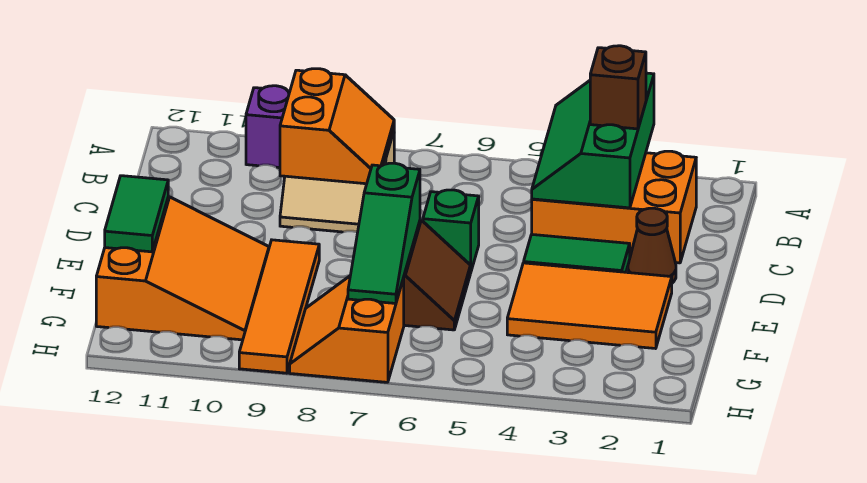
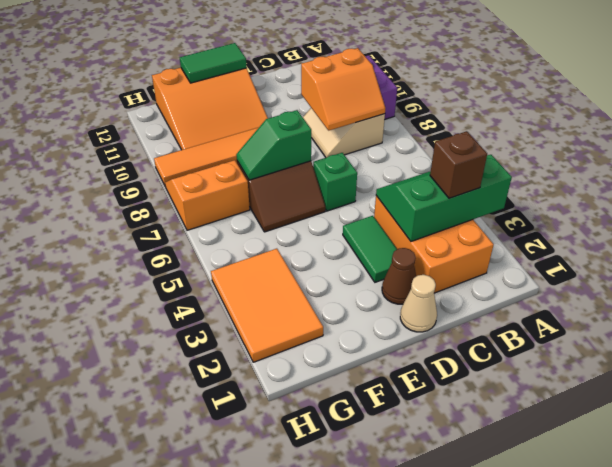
none -> tan cone D1 level 1
orange tile E2:F4 level 1 -> orange tile G2:H4 level 1
green slope E7:G7 level 2 top E -> green slope E7:F7 level 2 top E

